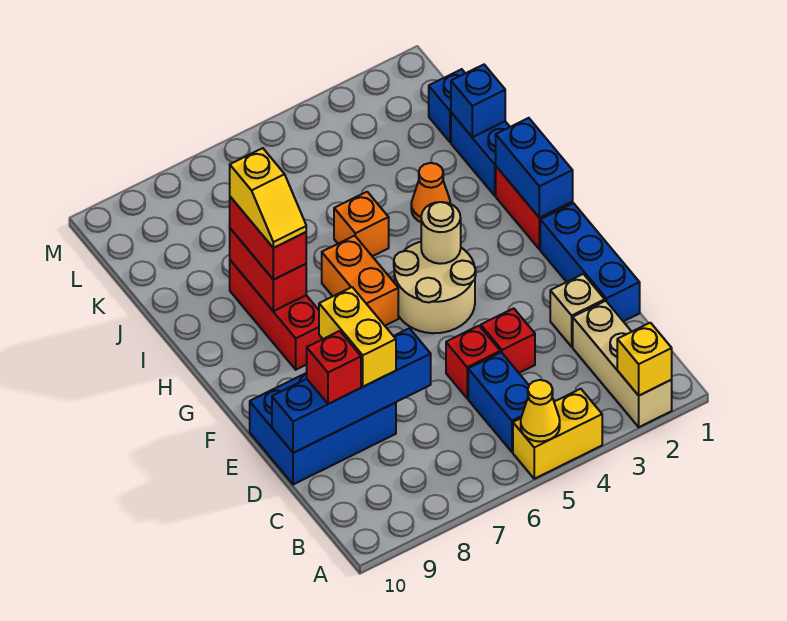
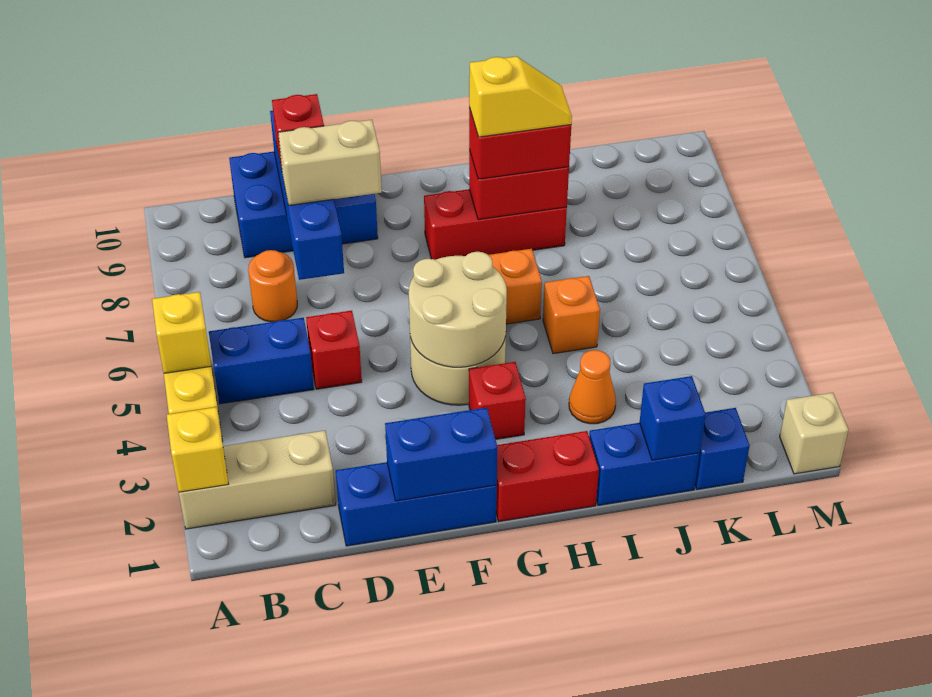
yellow cone A5 level 2 -> yellow brick A5 level 2
none -> orange round brick C7 level 1
tan brick D2 level 1 -> tan brick M1 level 1
red brick D4 level 1 -> red brick G3 level 1
blue brick D8:E10 level 1 -> blue brick C9:E10 level 1
yellow brick D8:E8 level 3 -> tan brick D8:E8 level 3
blue brick G1:H1 level 2 -> blue brick E1:F1 level 2
tan round brick G4 level 2 -> tan round brick F4:G5 level 2
yellow slope H8:I8 level 4 top I -> yellow slope H8:I8 level 4 top H

